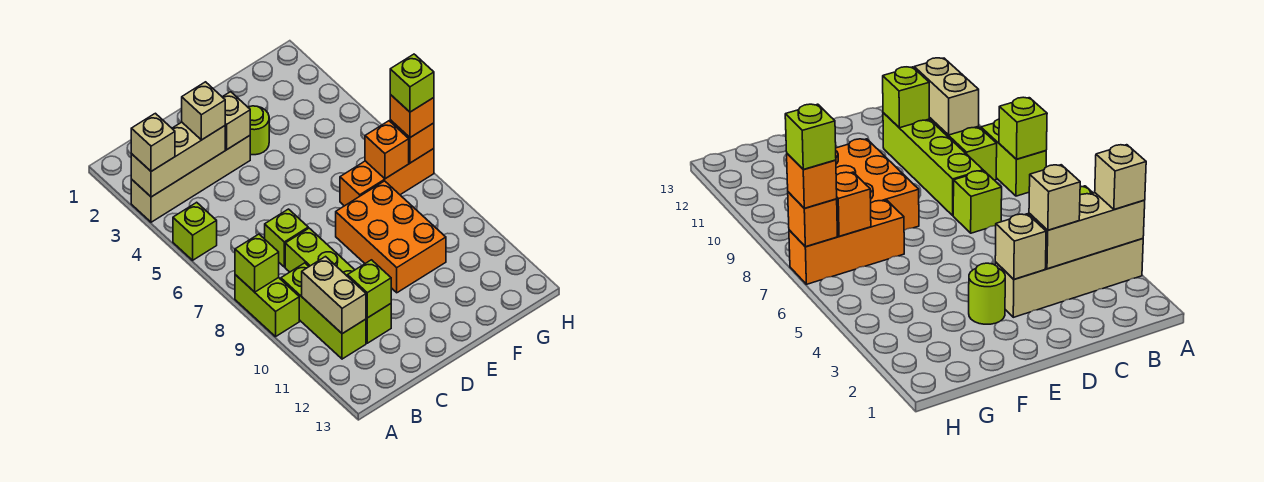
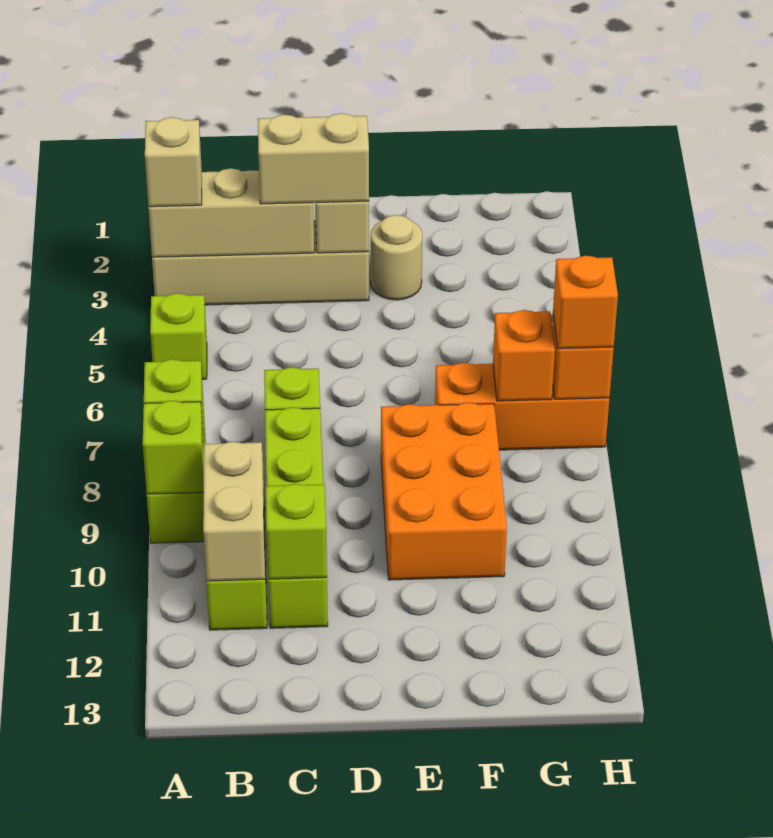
tan brick C3 level 3 -> tan brick C3:D3 level 3
lime round brick E3 level 1 -> tan round brick E3 level 1
lime brick H7 level 4 -> lime brick A9 level 2

